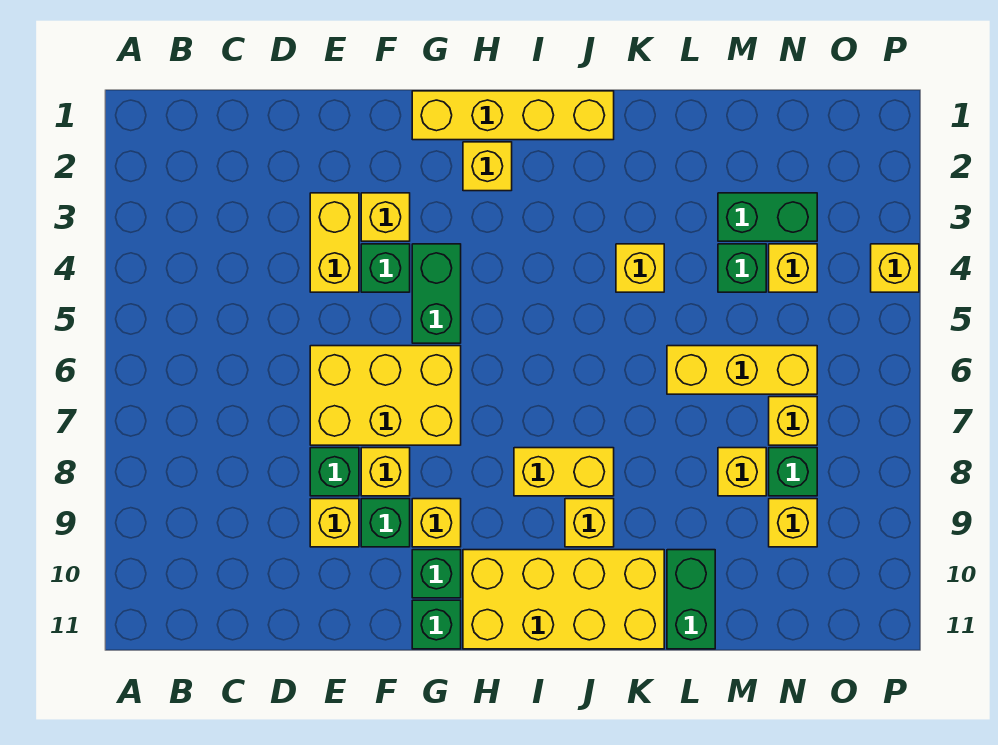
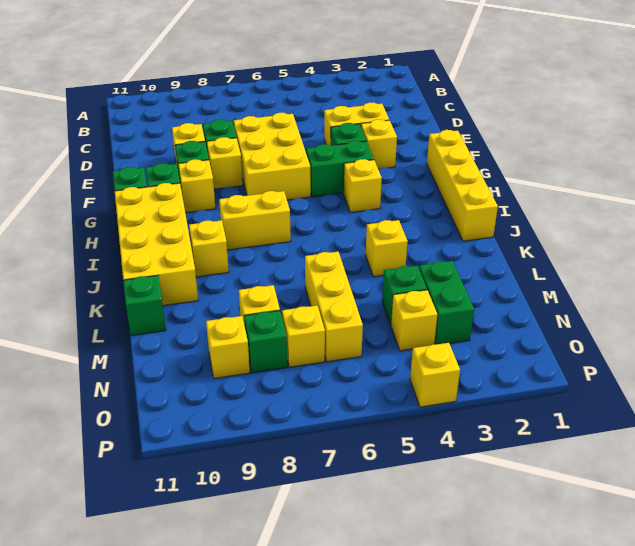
yellow brick H2 level 1 -> yellow brick H4 level 1
yellow brick I8:J8 level 1 -> yellow brick I7:I8 level 1
green brick L10:L11 level 1 -> green brick L11 level 1

